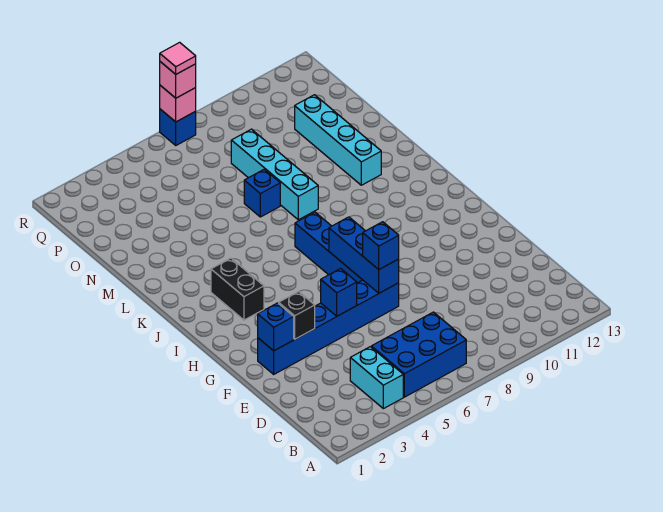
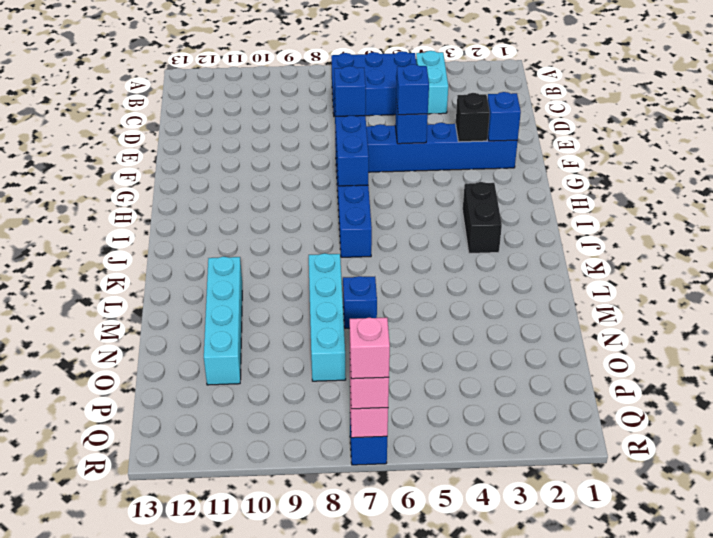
none -> blue brick F5 level 3
pink tile R7 level 4 -> pink brick R7 level 4

